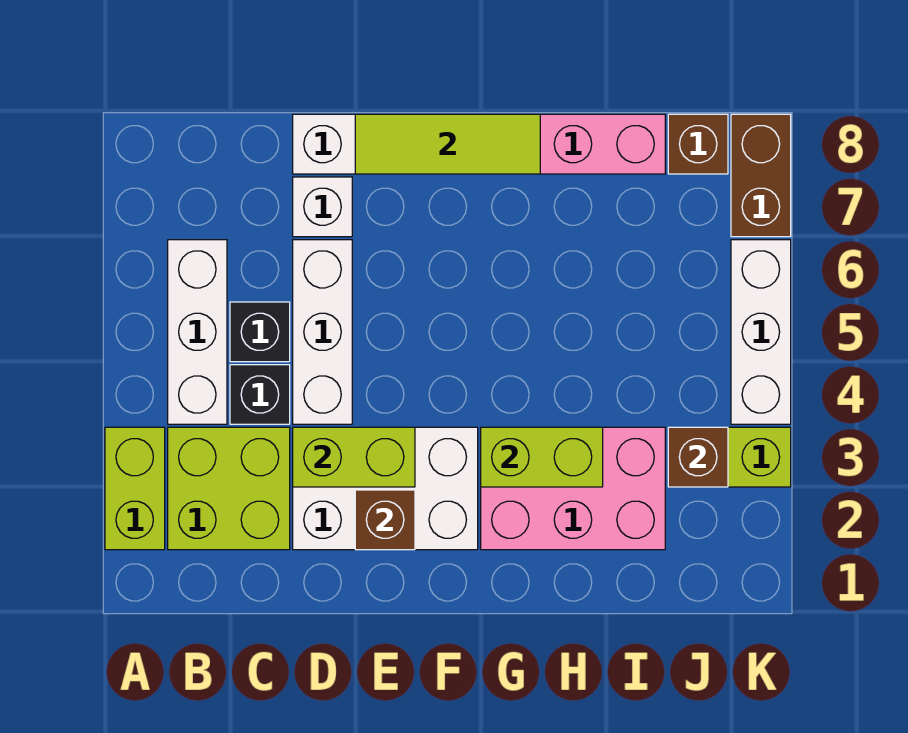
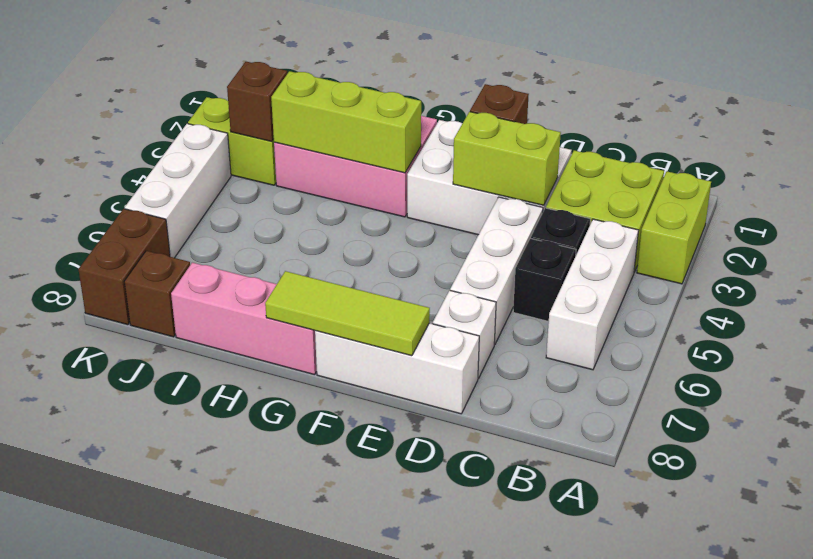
lime brick G3:H3 level 2 -> lime brick G3:I3 level 2

